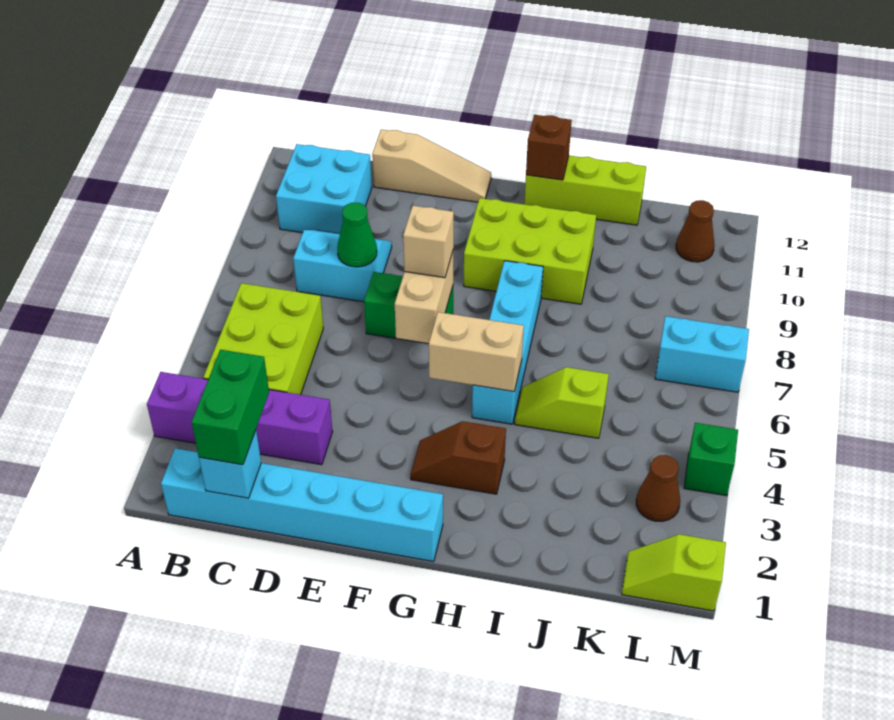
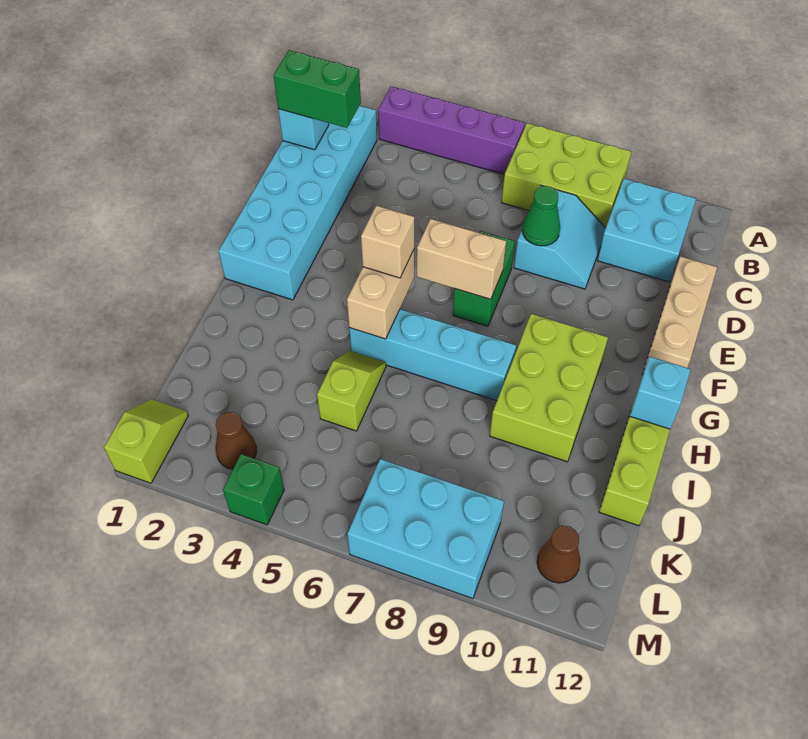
purple brick A3:D3 level 1 -> purple brick A3:A6 level 1
cyan brick B1:G1 level 1 -> cyan brick B1:G2 level 1
lime brick B4:C6 level 1 -> lime brick A7:B9 level 1
tan slope D12:F12 level 1 top D -> tan brick D12:F12 level 1
tan brick F7 level 3 -> tan brick G5 level 3
brown slope G3:H3 level 1 top H -> none
brown brick H12 level 2 -> cyan brick H12 level 2
cyan brick L7:M7 level 1 -> cyan brick L7:M9 level 1

